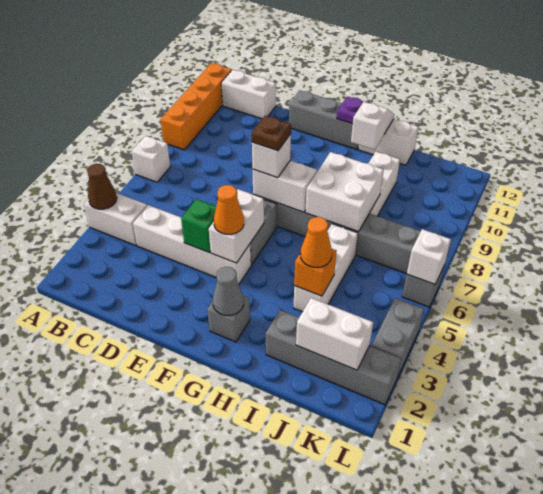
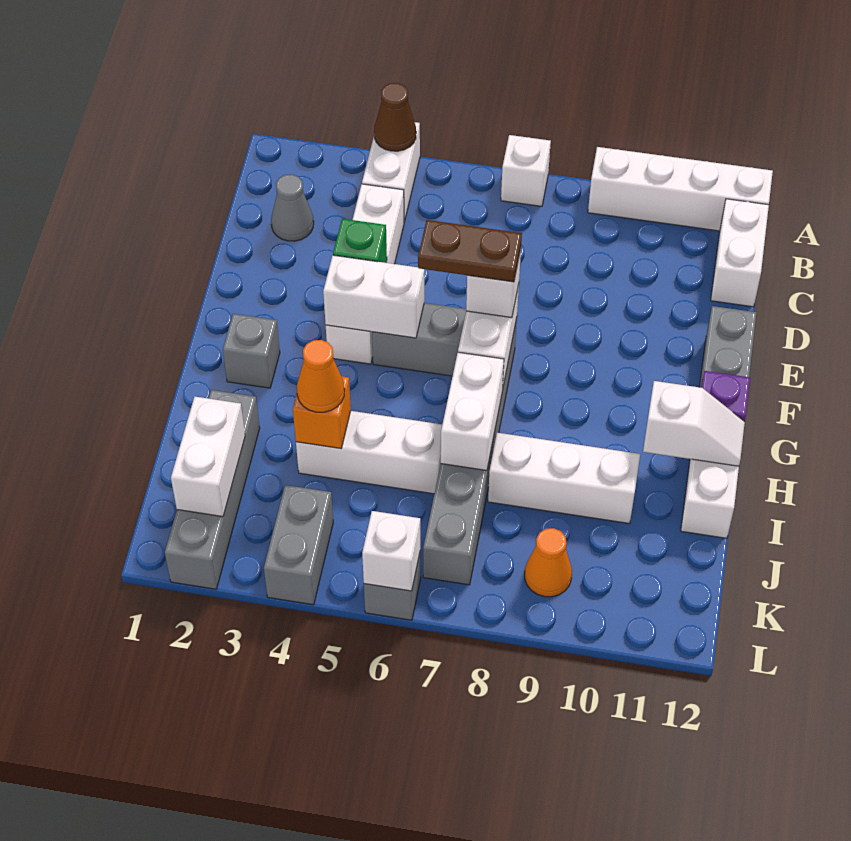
orange brick A9:A12 level 1 -> white brick A9:A12 level 1
orange cone F4 level 3 -> orange cone K9 level 1
brown plate F7 level 4 -> brown plate F6:F7 level 4
grey cone G2 level 2 -> grey cone C2 level 1
white brick H7:I8 level 2 -> white brick H7:I7 level 2
grey brick L3:L4 level 1 -> grey brick K4:L4 level 1

